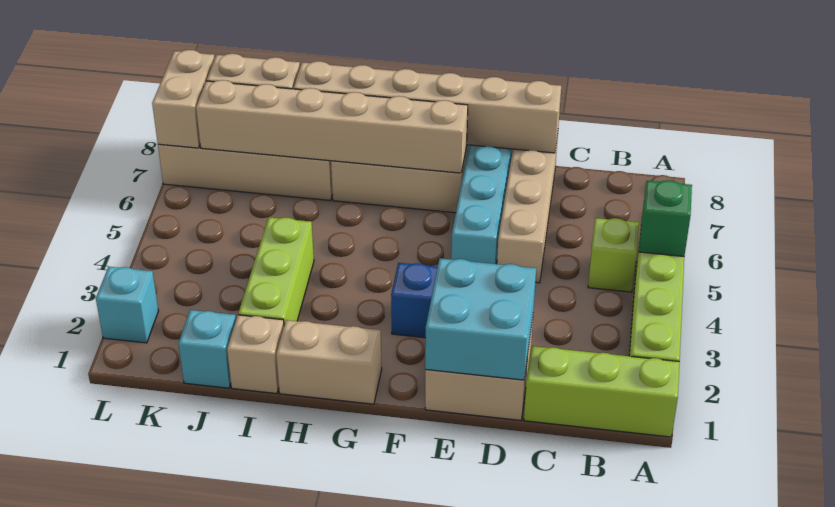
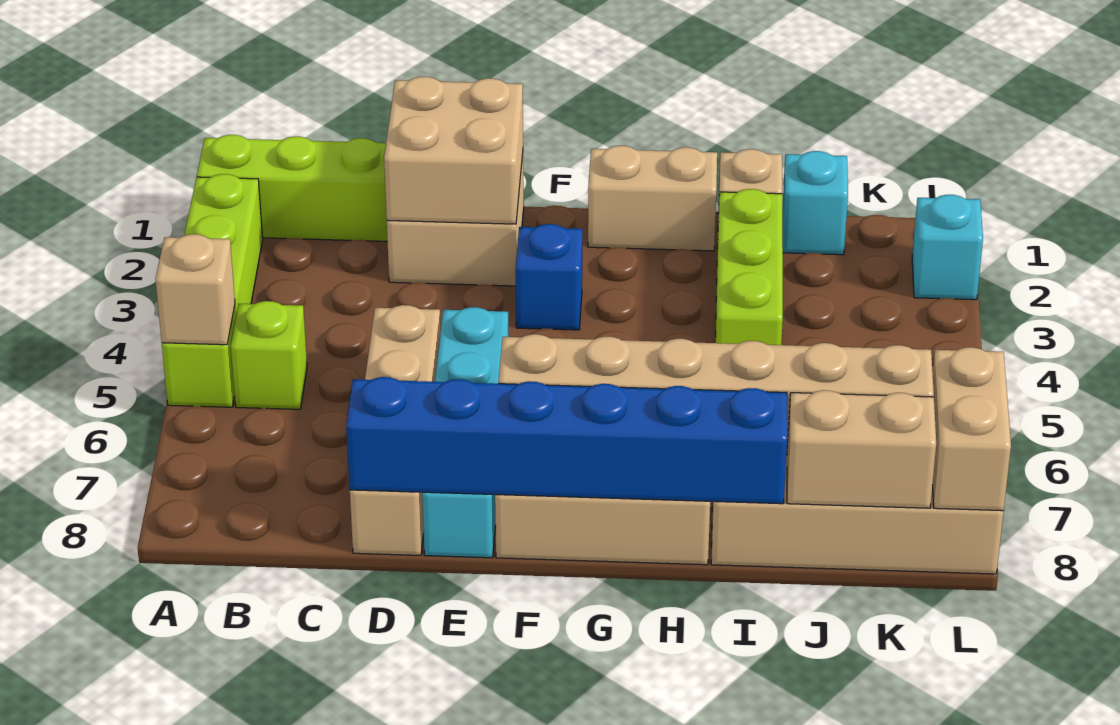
green brick A5 level 2 -> tan brick A5 level 2
cyan brick D1:E2 level 2 -> tan brick D1:E2 level 2
tan brick D8:I8 level 2 -> blue brick D8:I8 level 2

